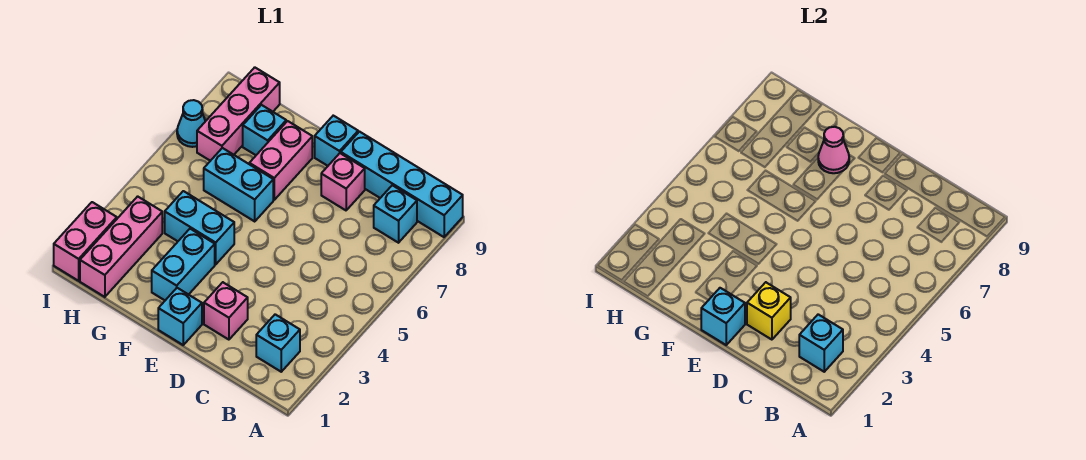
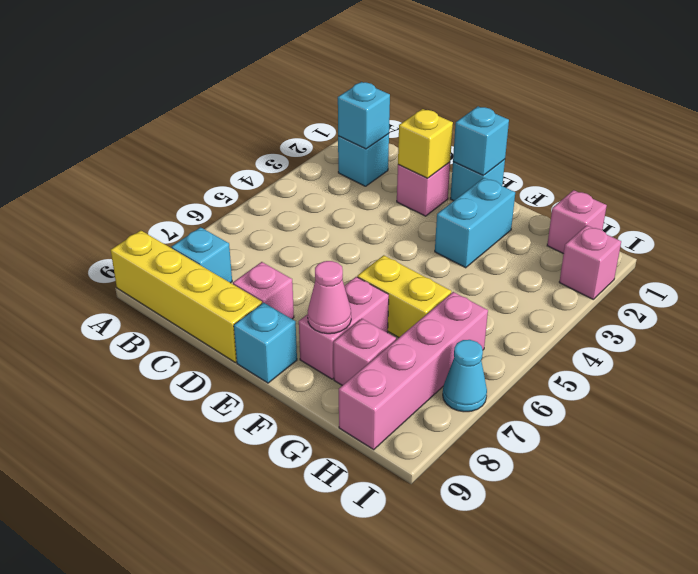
cyan brick A9:D9 level 1 -> yellow brick A9:D9 level 1
cyan brick F4:G4 level 1 -> none
cyan brick F6:G6 level 1 -> yellow brick F6:G6 level 1
cyan brick G8 level 1 -> pink brick G8 level 1
pink brick H1:H3 level 1 -> pink brick H1 level 1
pink brick H7:H9 level 1 -> pink brick H6:H9 level 1
pink brick I1:I2 level 1 -> pink brick I2 level 1

